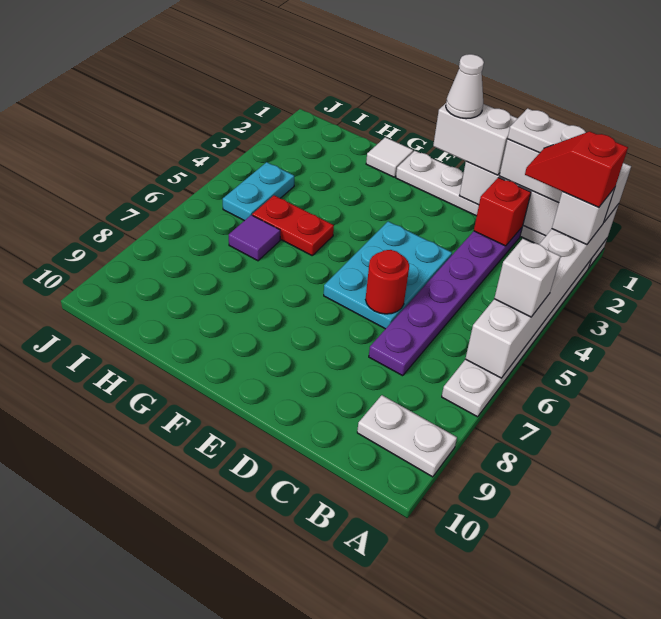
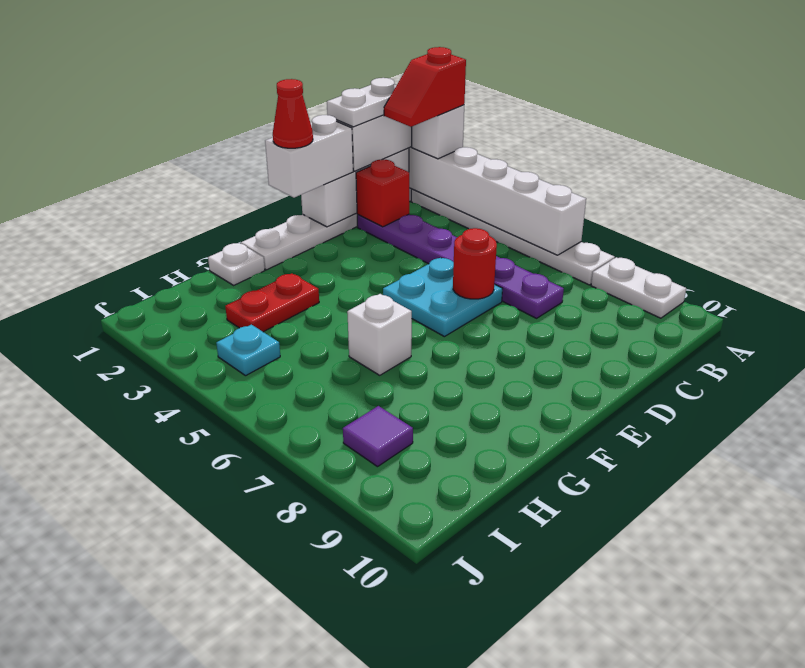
white brick A5 level 3 -> white brick G6 level 1
white plate A9:B9 level 1 -> white plate A8:A9 level 1
cyan plate D4:E6 level 1 -> cyan plate D5:E6 level 1
white cone E1 level 4 -> red cone E1 level 4
white tile G1 level 1 -> white plate G1 level 1
red plate G5:H5 level 1 -> red plate G3:H3 level 1
purple tile H6 level 1 -> purple tile I8 level 1
cyan plate I4:I5 level 1 -> cyan plate I4 level 1

